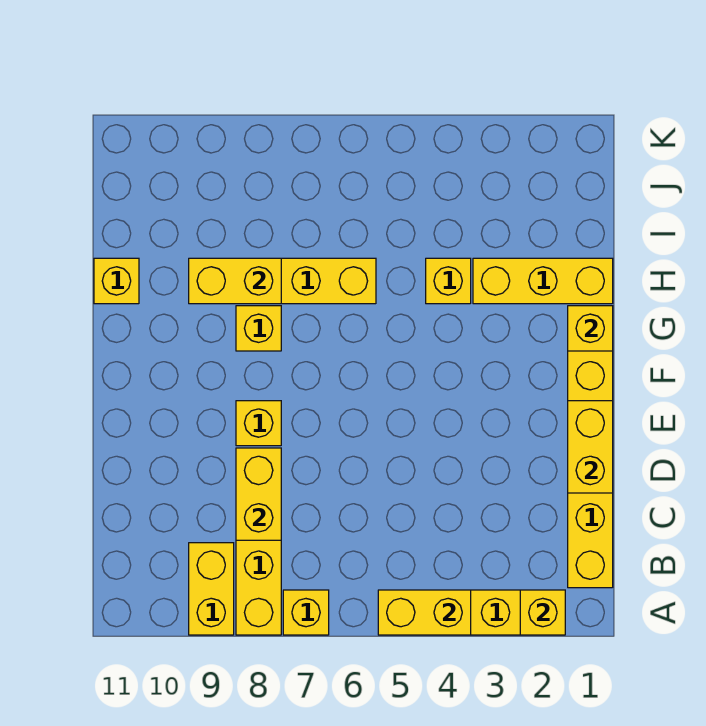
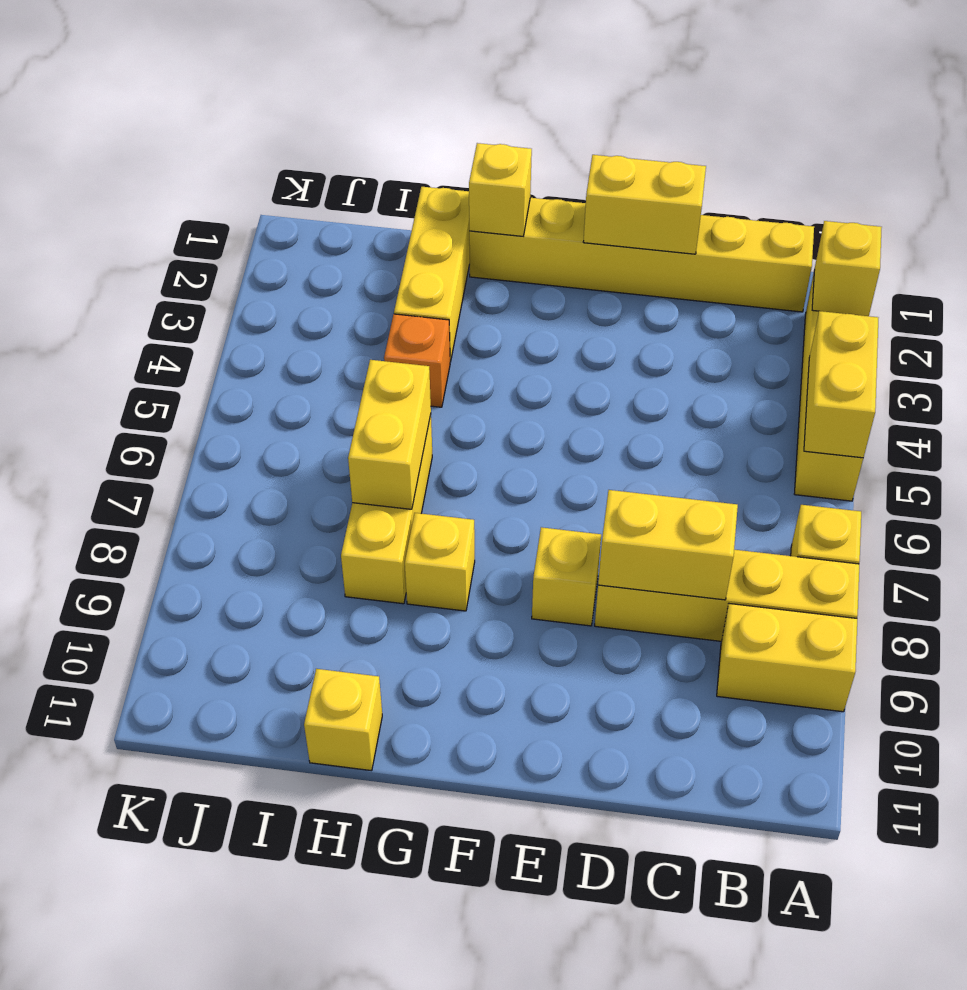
yellow brick H4 level 1 -> orange brick H4 level 1
yellow brick H8:H9 level 2 -> yellow brick H6:H7 level 2

